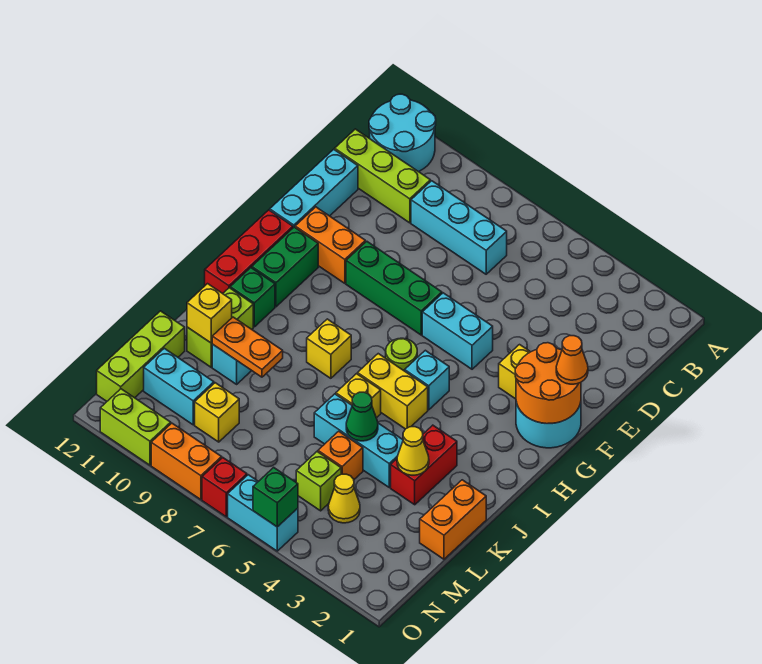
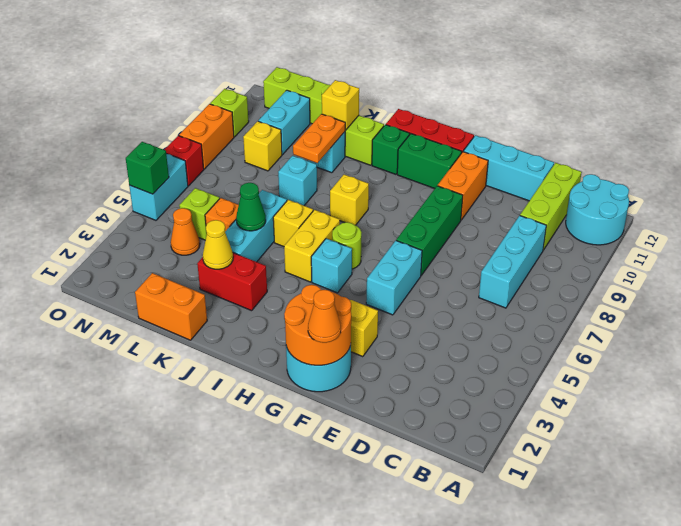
none -> cyan brick K8 level 1
yellow cone M4 level 1 -> orange cone M4 level 1
lime brick O10:O11 level 1 -> lime brick O10 level 1

